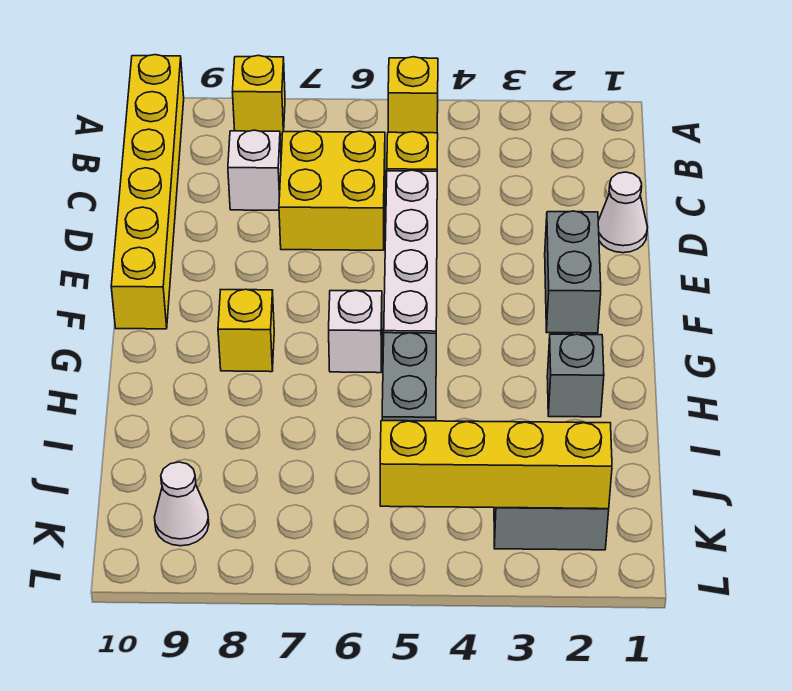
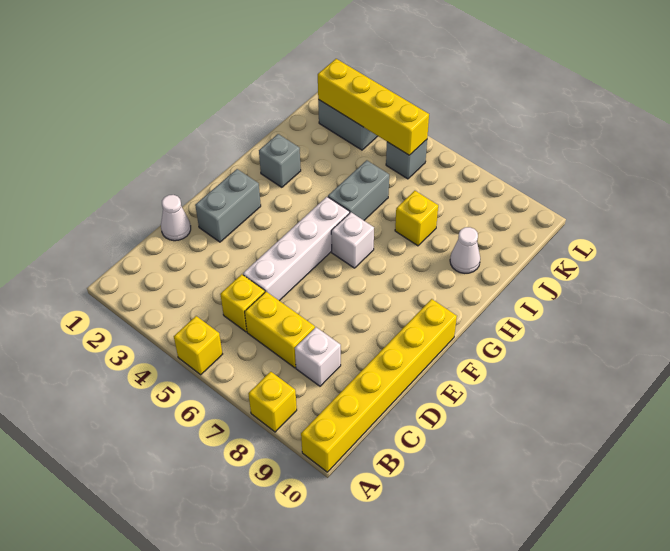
yellow brick C6:D7 level 1 -> yellow brick C6:C7 level 1
yellow brick G8 level 1 -> yellow brick I7 level 1
none -> grey brick K5 level 1
white cone K9 level 1 -> white cone I9 level 1

